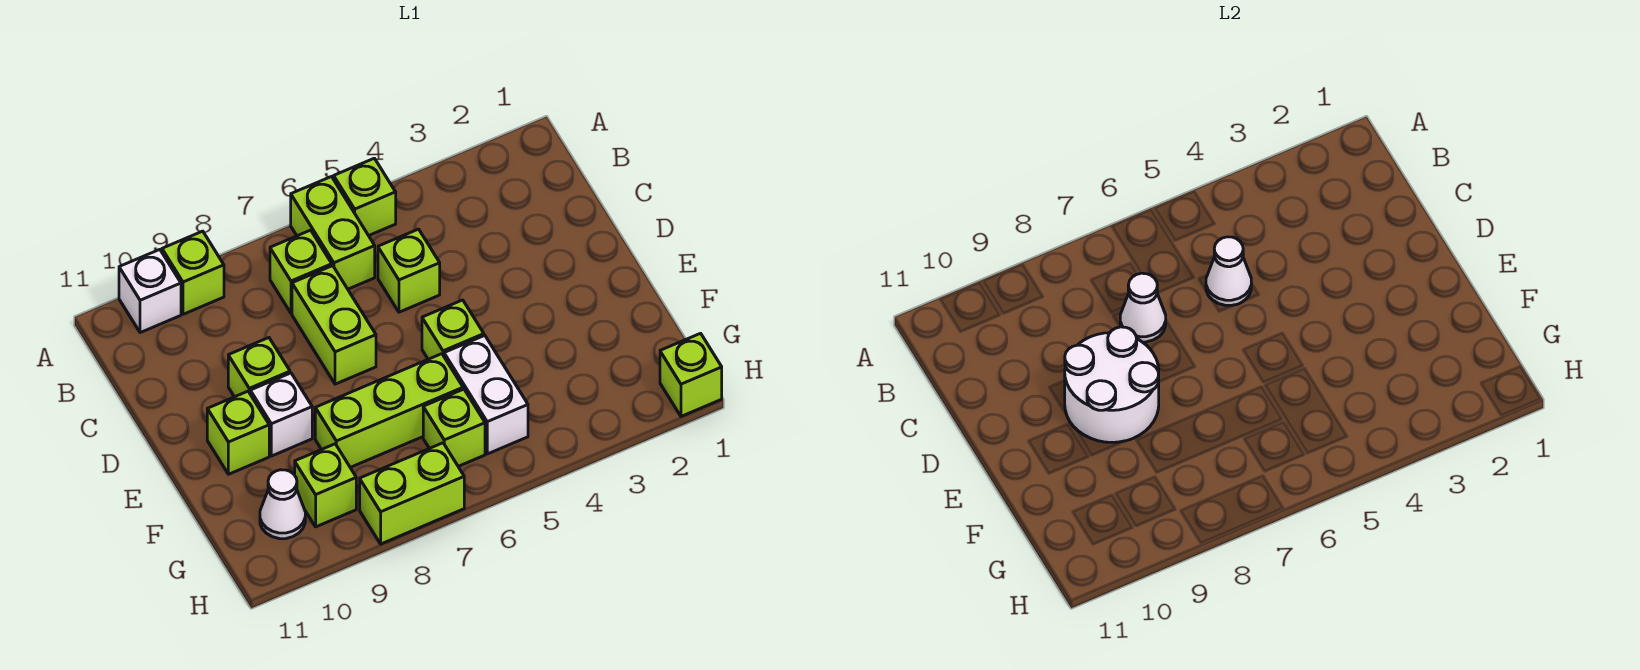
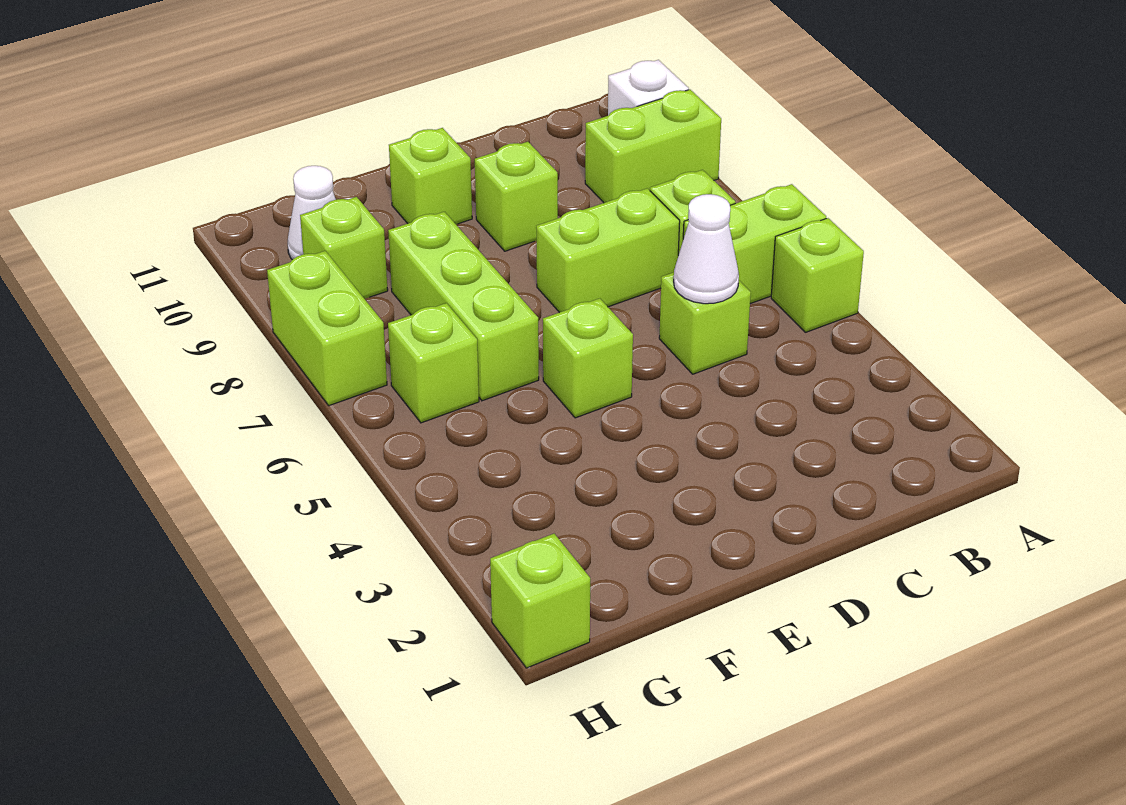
lime brick A9 level 1 -> lime brick A9:B9 level 1
white cone C7 level 2 -> none
white round brick D8:E9 level 2 -> none
white brick E9 level 1 -> none
white brick F5:G5 level 1 -> none

